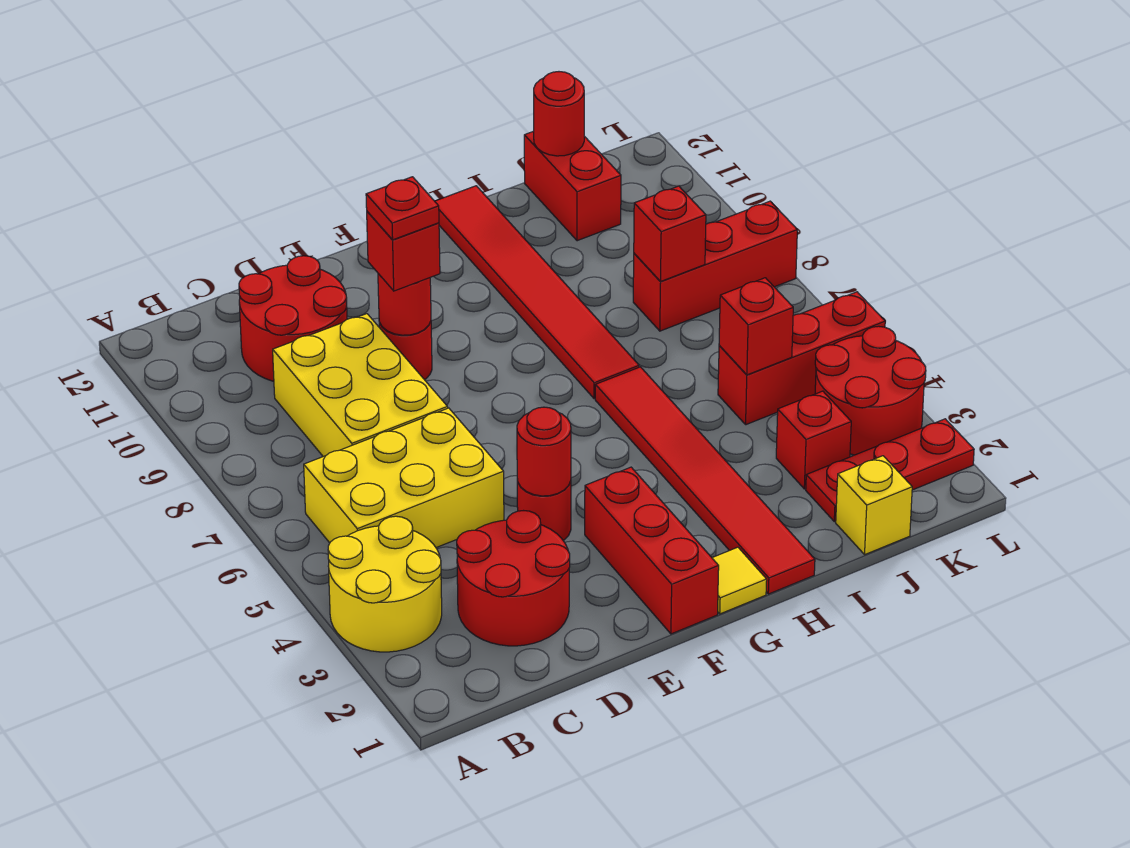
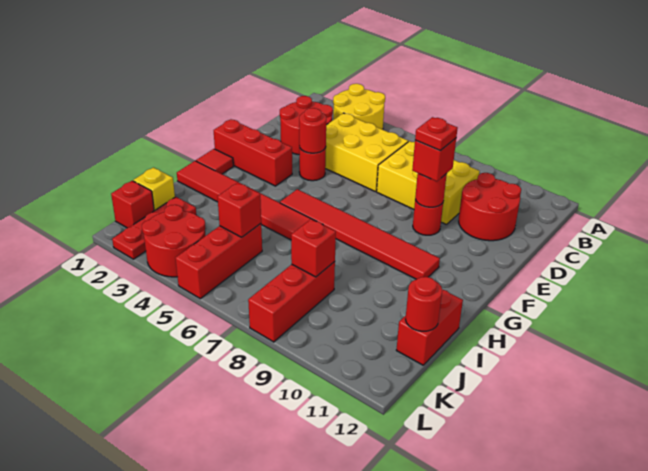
yellow brick B5:D6 level 1 -> yellow brick C4:D6 level 1
yellow tile G1 level 1 -> red tile G1 level 1
red tile H7:H12 level 1 -> red tile G5:G10 level 1
red brick J3 level 1 -> red brick K1 level 1
red brick J11:J12 level 1 -> red brick I12:J12 level 1

